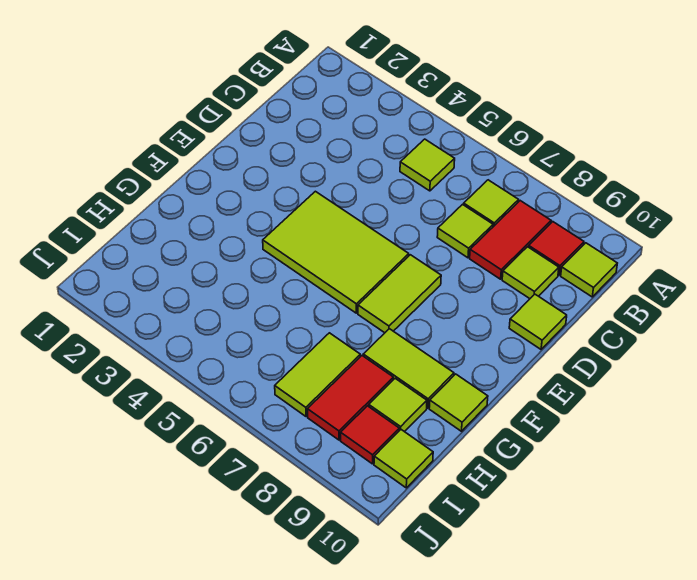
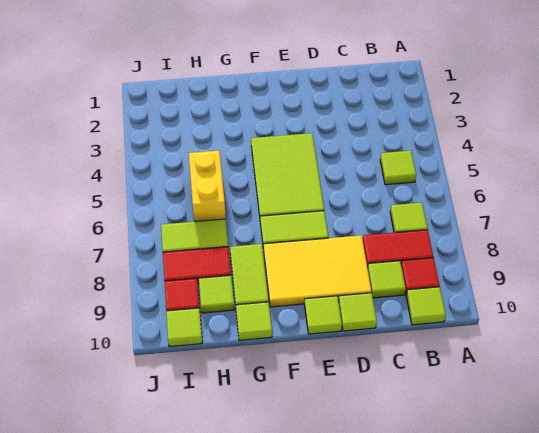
lime tile C7 level 1 -> lime tile E10 level 1
none -> yellow tile D8:F9 level 1
none -> yellow brick H5:H6 level 1

